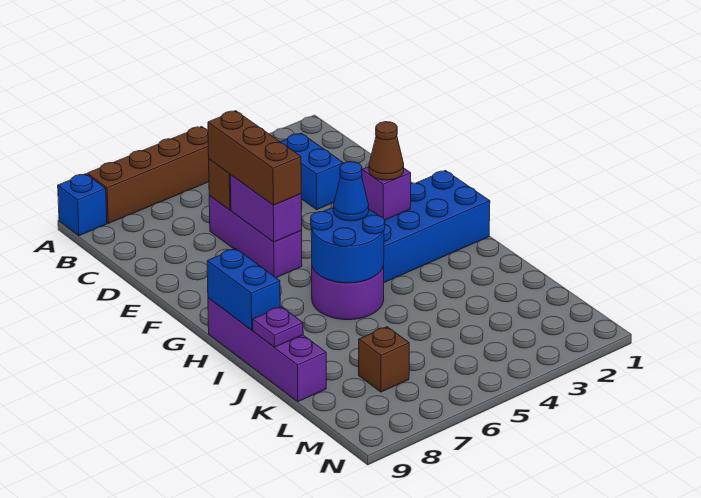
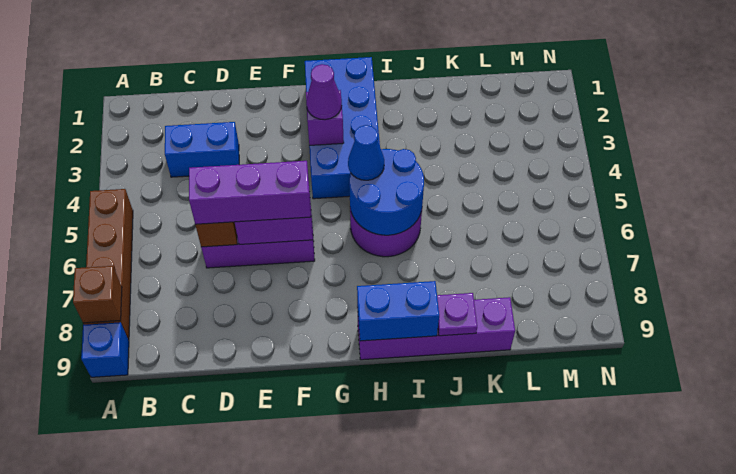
brown brick D6:F6 level 3 -> purple brick D6:F6 level 3
brown cone G3 level 3 -> purple cone G3 level 3
brown brick L7 level 1 -> brown brick A8 level 2

